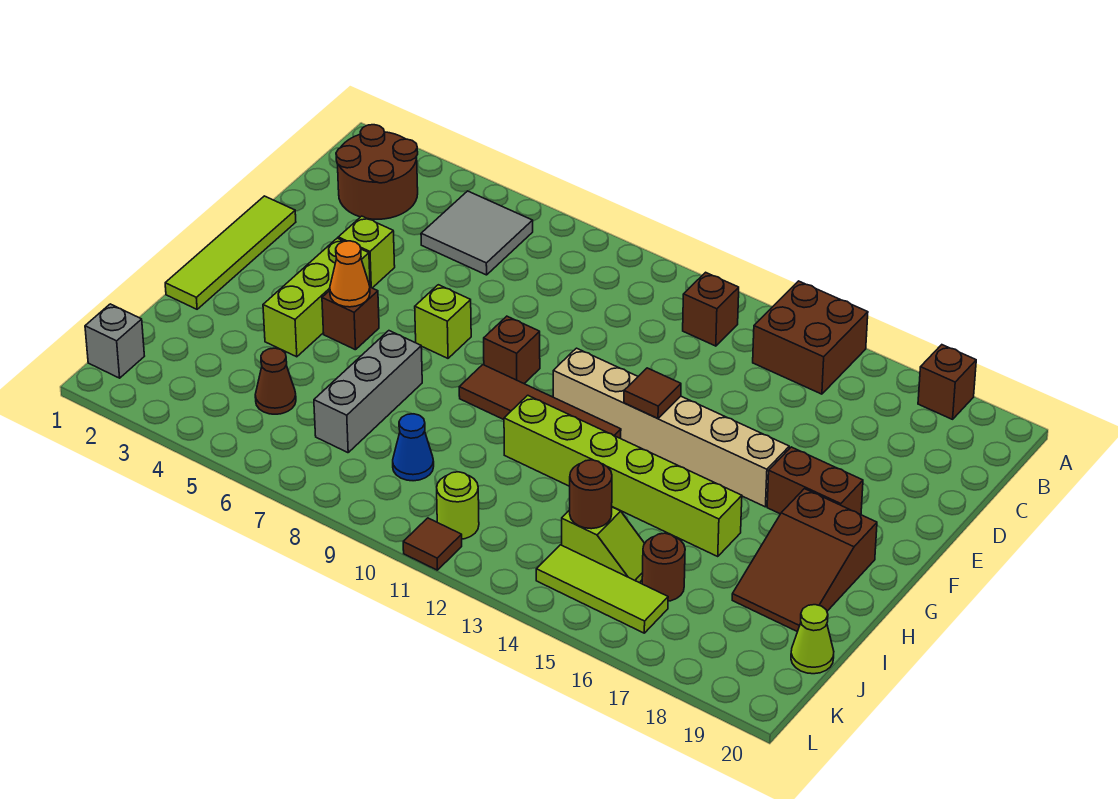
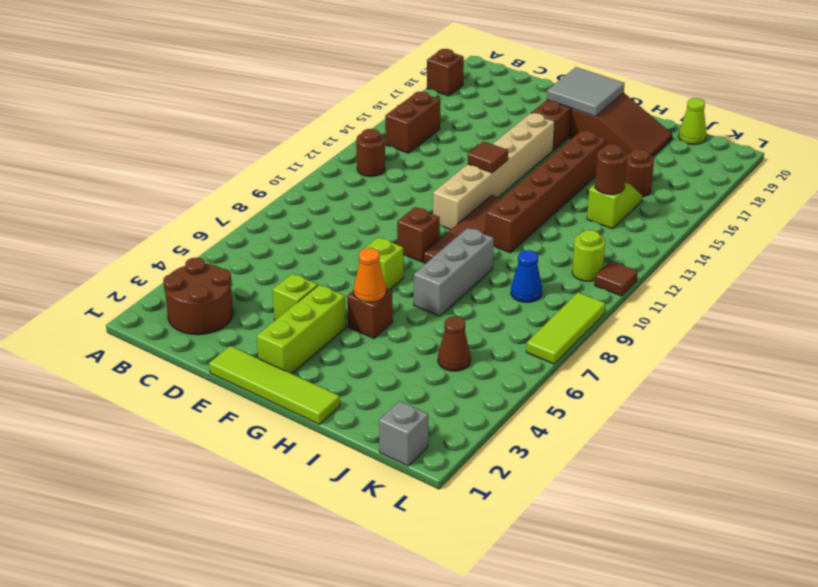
brown brick A14:B15 level 1 -> brown brick B14:B15 level 1
grey tile B5:C6 level 1 -> grey tile F18:G19 level 2
brown brick B12 level 1 -> brown round brick B12 level 1
lime brick F4:H4 level 1 -> lime brick F2:F4 level 1
grey brick H7:J7 level 1 -> grey brick H7:H9 level 1
lime brick H11:H16 level 1 -> brown brick H11:H16 level 1
lime tile K14:K16 level 1 -> lime tile L7:L9 level 1

